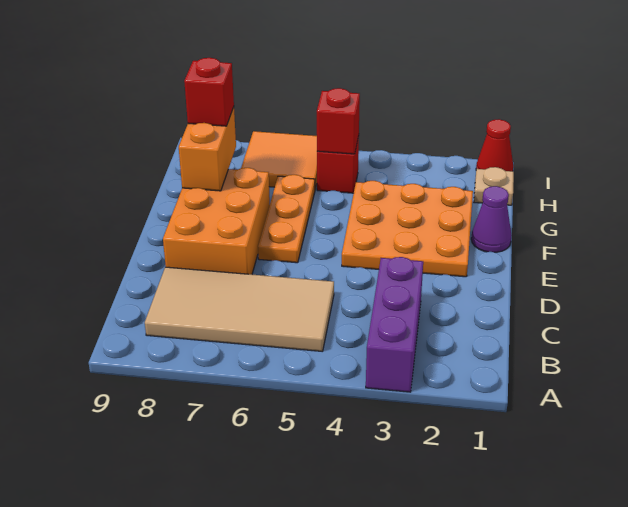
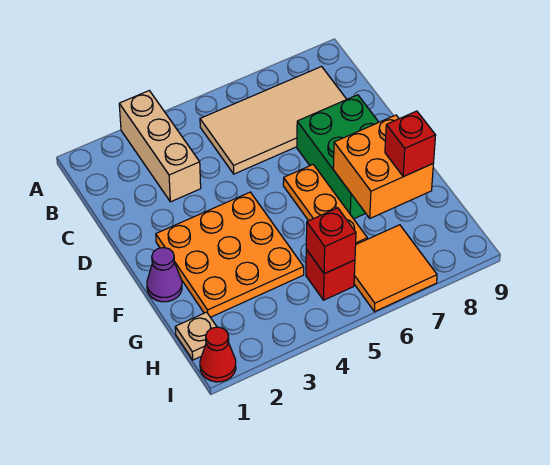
purple brick A3:C3 level 1 -> tan brick A3:C3 level 1
orange brick D7:F8 level 1 -> green brick D7:F8 level 1
orange brick F8:G8 level 2 -> orange brick F7:G8 level 2

